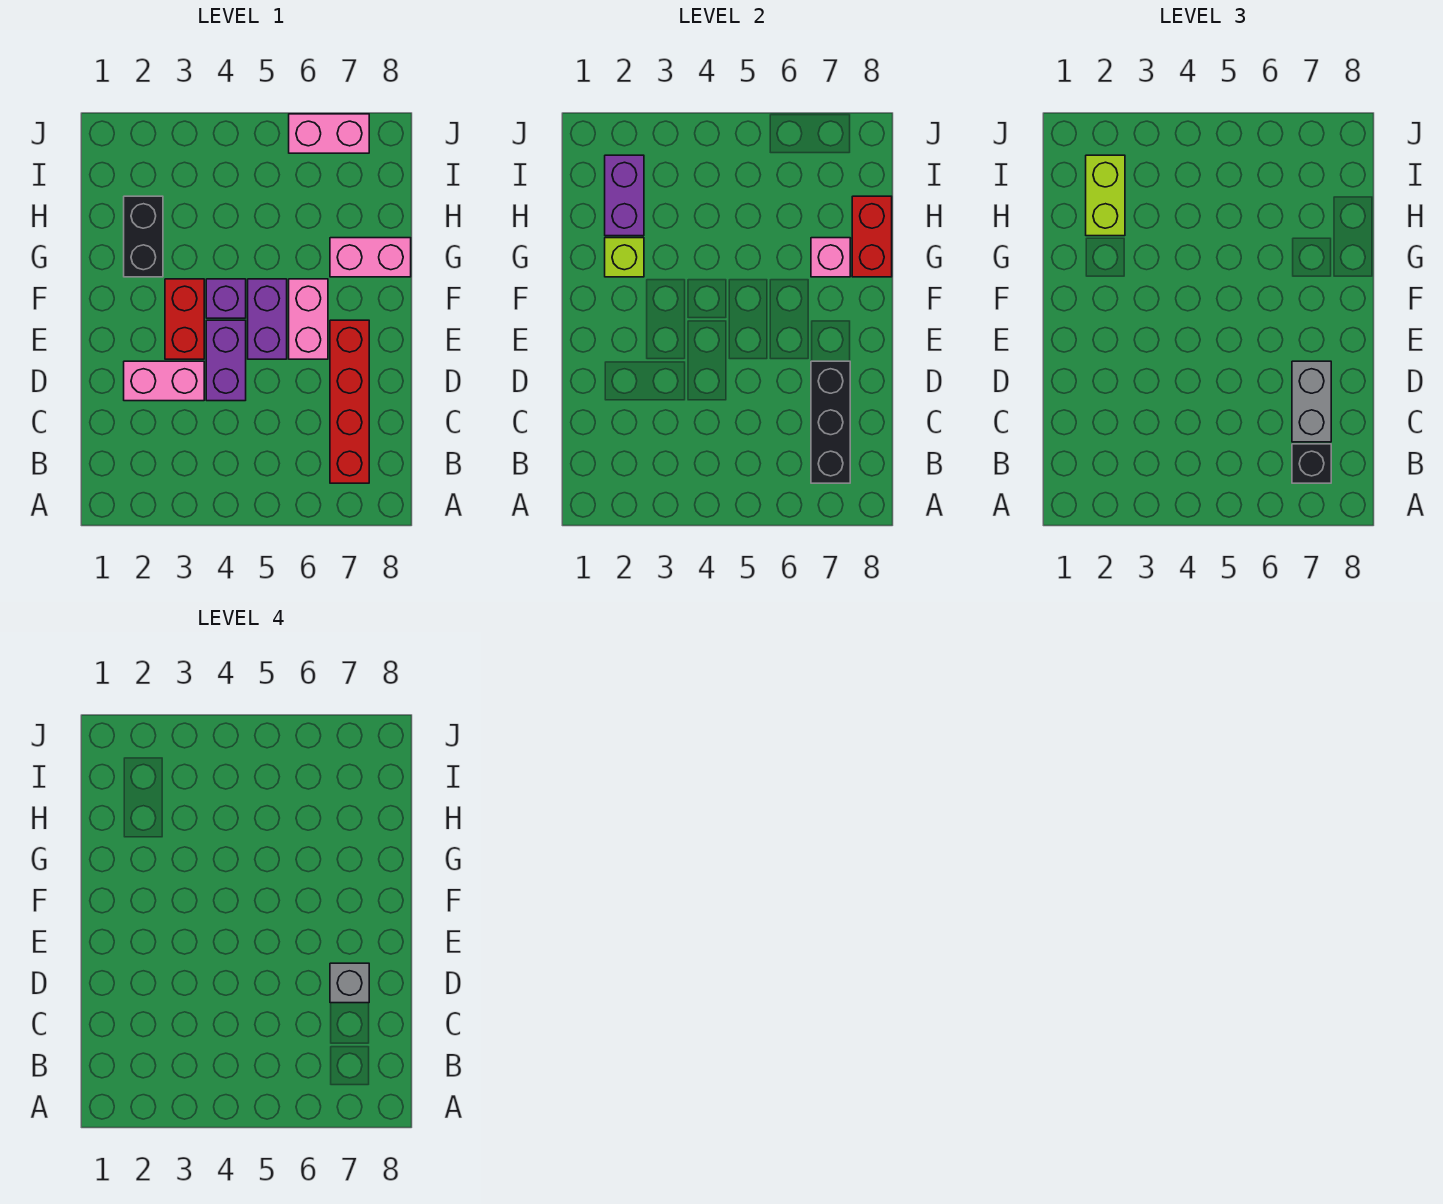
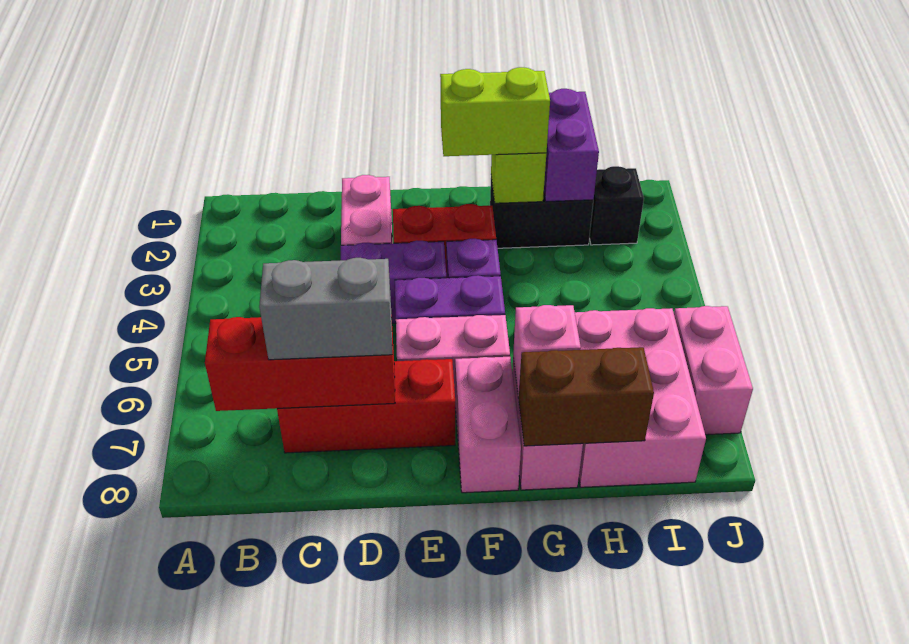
red brick B7:E7 level 1 -> red brick C7:E7 level 1
black brick B7:D7 level 2 -> red brick B7:D7 level 2
black brick B7 level 3 -> black brick I2 level 1
grey brick D7 level 4 -> none
none -> pink brick F7:F8 level 1
red brick G8:H8 level 2 -> brown brick G8:H8 level 2
purple brick H2:I2 level 2 -> purple brick H1:H2 level 2
lime brick H2:I2 level 3 -> lime brick F2:G2 level 3
none -> pink brick H6:I8 level 1

